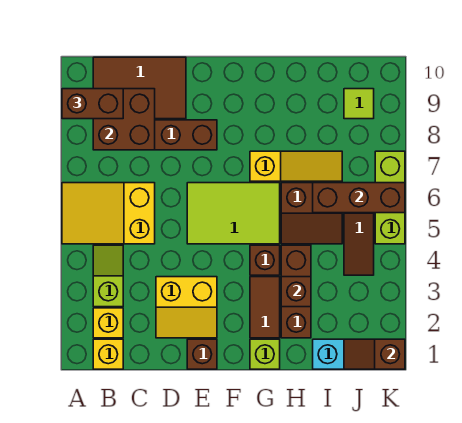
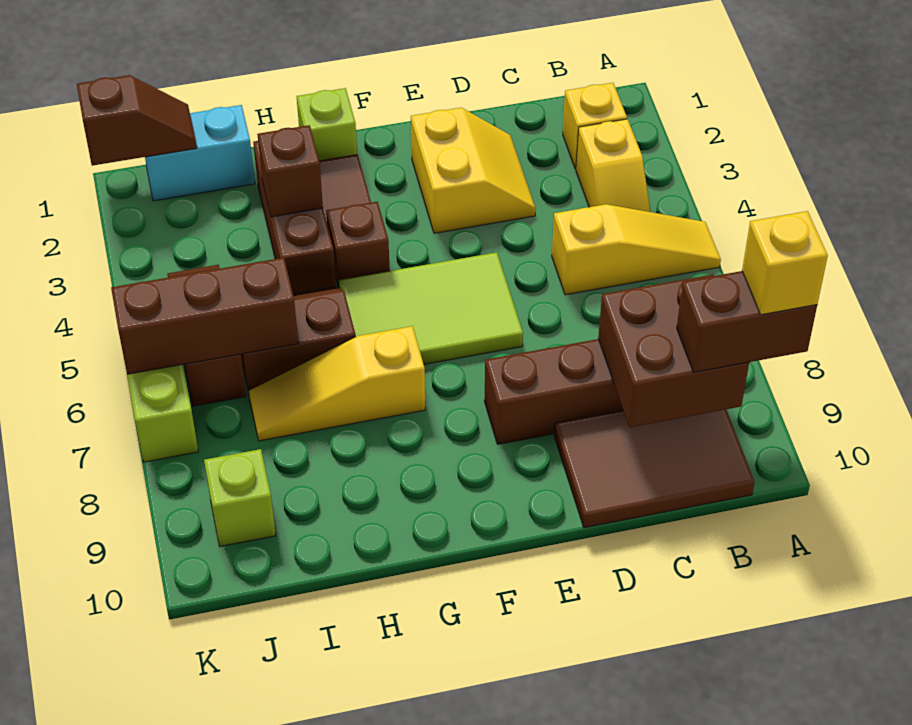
yellow slope A5:C6 level 1 top C -> yellow slope A5:C5 level 1 top C
yellow brick B1 level 1 -> yellow brick A9 level 4
lime slope B3:B4 level 1 top 3 -> yellow slope B3:B4 level 1 top 3
yellow slope D2:E3 level 1 top 3 -> yellow slope D2:E3 level 1 top E
brown brick E1 level 1 -> none
lime tile J9 level 1 -> lime brick J9 level 1

